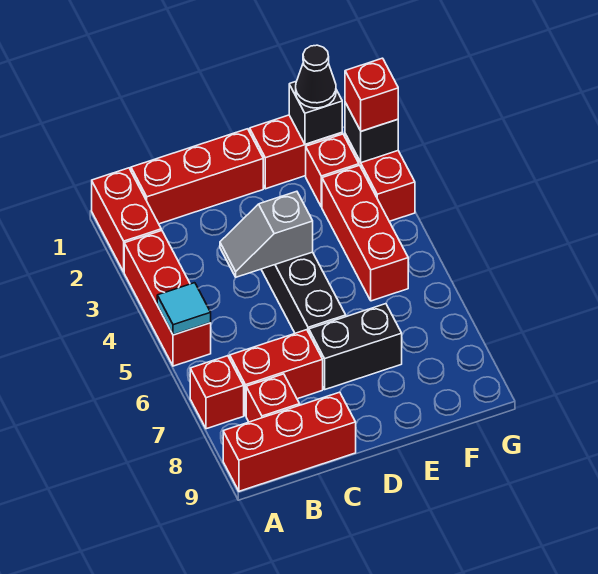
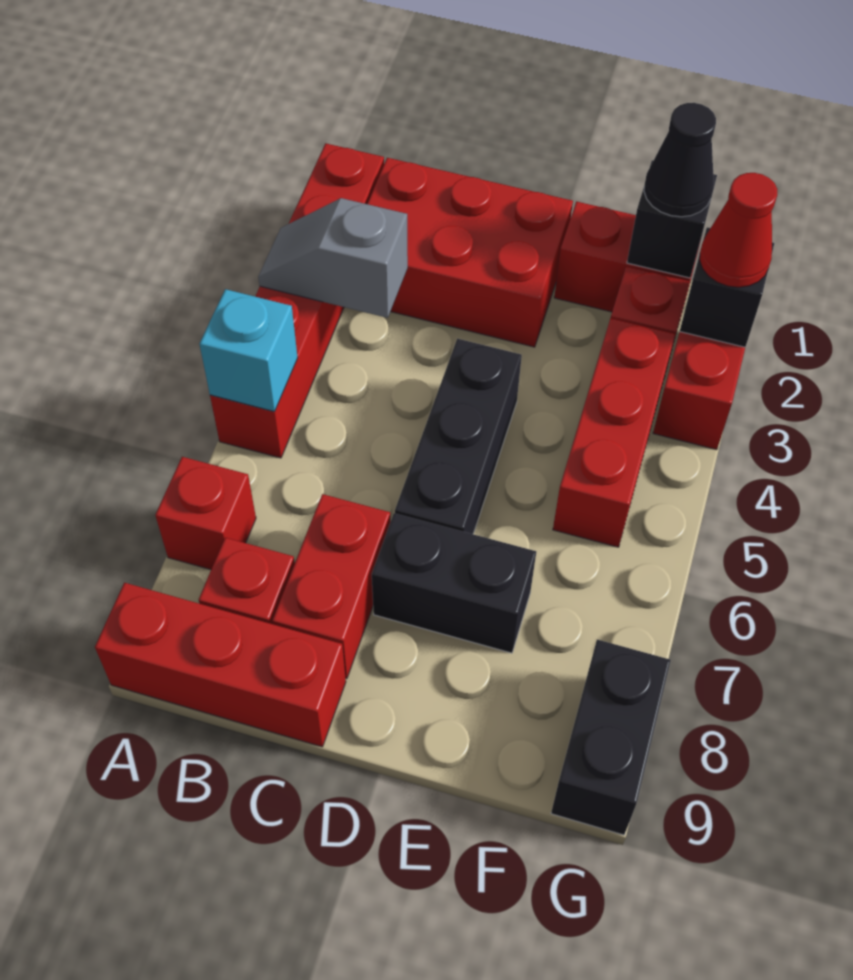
cyan tile A5 level 2 -> cyan brick A5 level 2
red brick B1:D1 level 1 -> red brick B1:D2 level 1
red brick B7:C7 level 1 -> red brick C7:C8 level 1
grey slope C4:D4 level 2 top D -> grey slope A3:B3 level 2 top B
red brick G2 level 3 -> red cone G2 level 3
none -> black brick G8:G9 level 1

